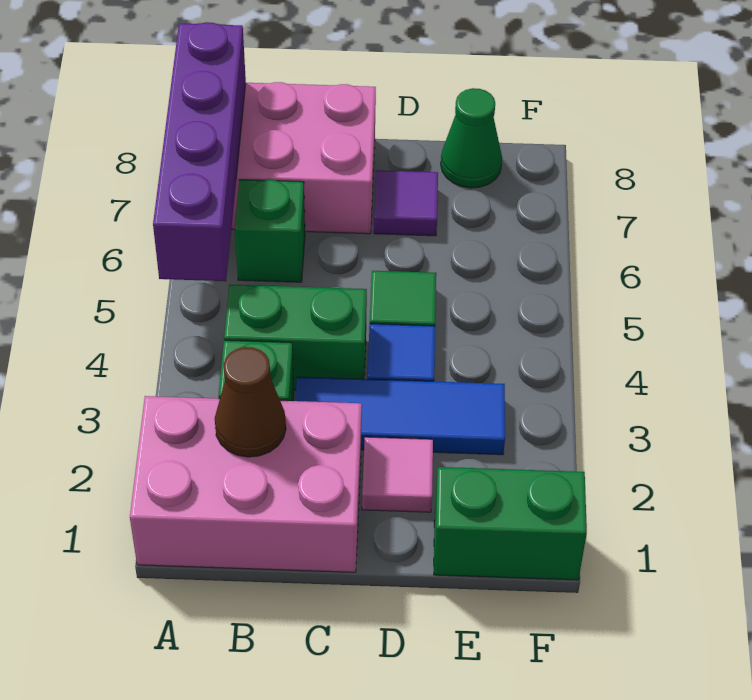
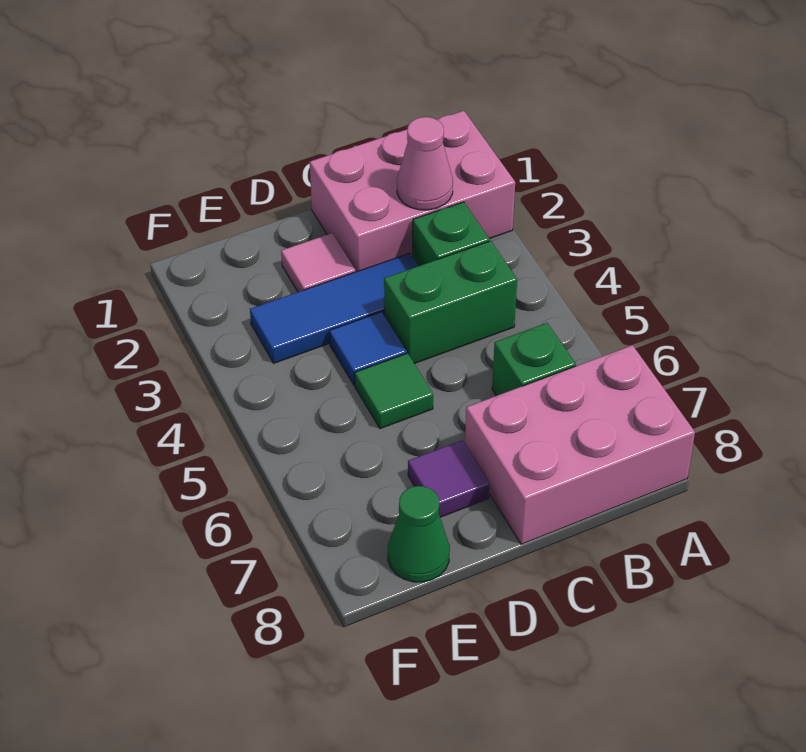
purple brick A5:A8 level 2 -> none
brown cone B2 level 2 -> pink cone B2 level 2
green brick E1:F1 level 1 -> none

